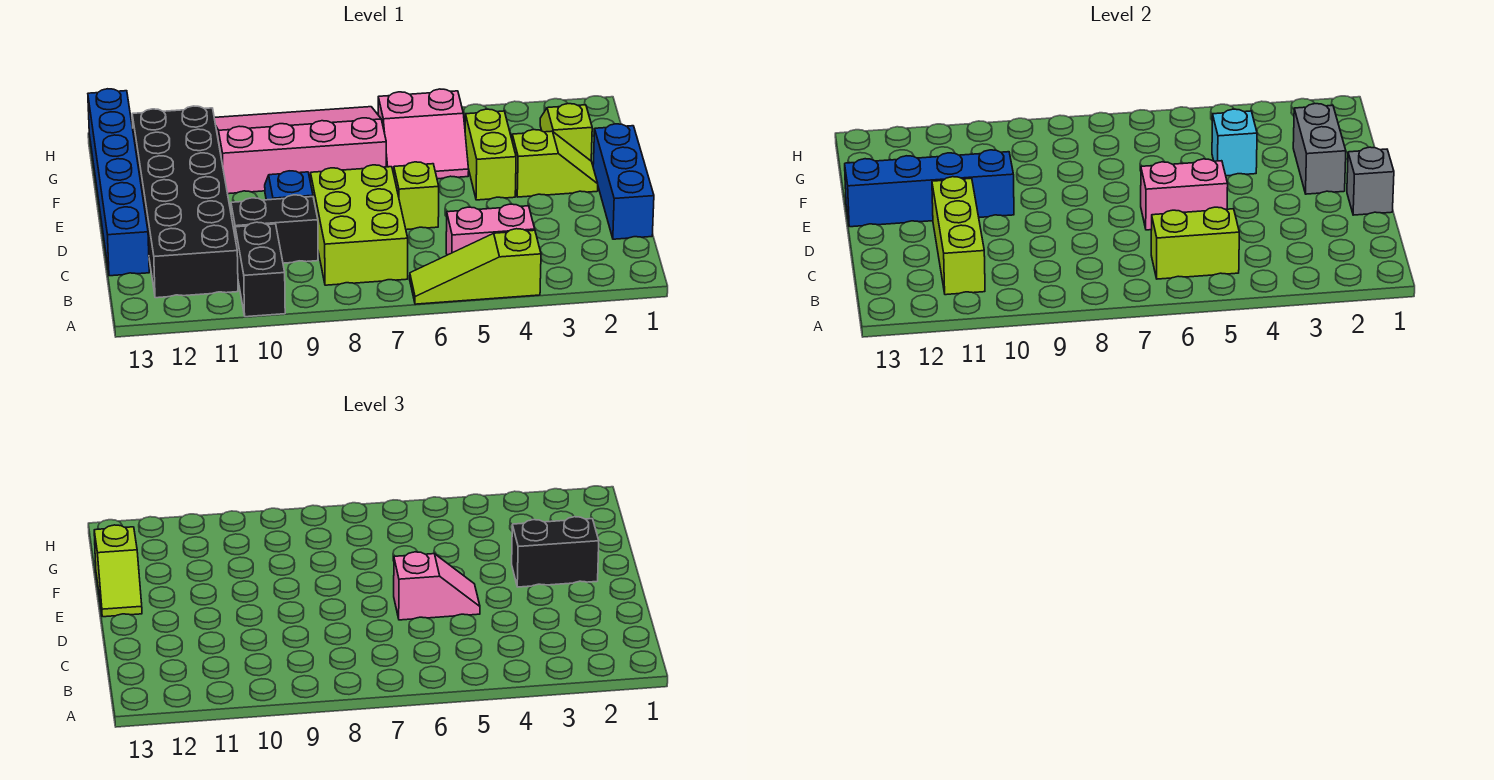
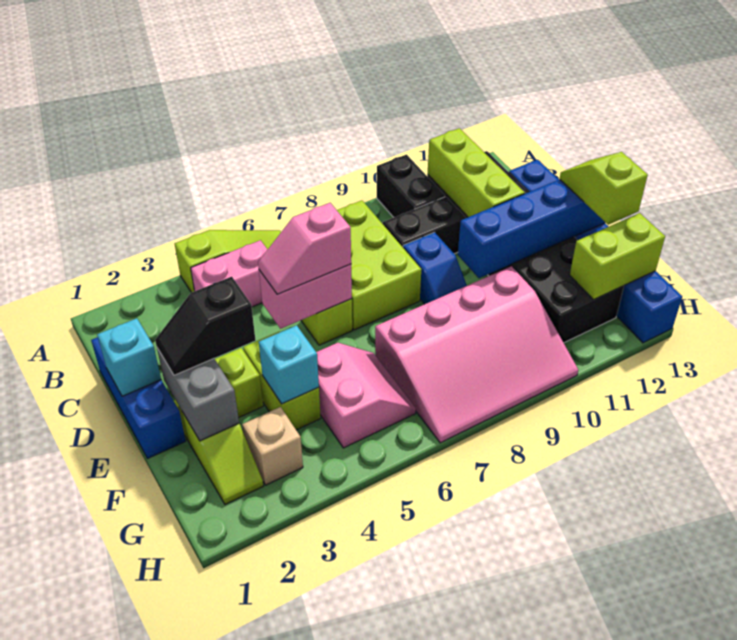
lime brick B5:B6 level 2 -> lime brick G12:G13 level 2
grey brick D1 level 2 -> cyan brick D1 level 2
black brick E2:E3 level 3 -> black slope E2:E3 level 3 top 3
pink slope F5:G6 level 1 top G -> pink slope F5:G6 level 1 top 5
none -> tan brick G3 level 1

